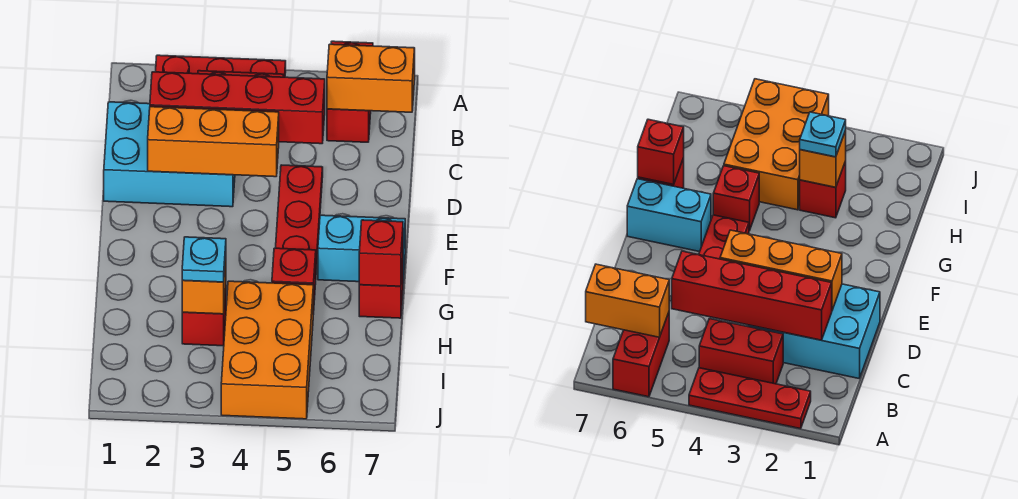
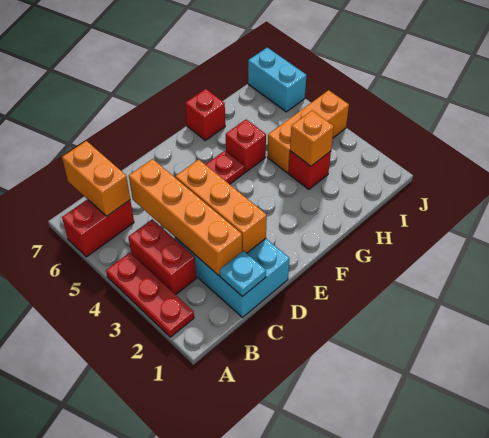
red brick C2:C5 level 2 -> orange brick C2:C5 level 2
cyan brick F6:F7 level 1 -> cyan brick J6:J7 level 1
red brick G7 level 2 -> none
cyan plate H3 level 3 -> cyan plate C1 level 2
orange brick H4:J5 level 1 -> orange brick H4:J4 level 1

